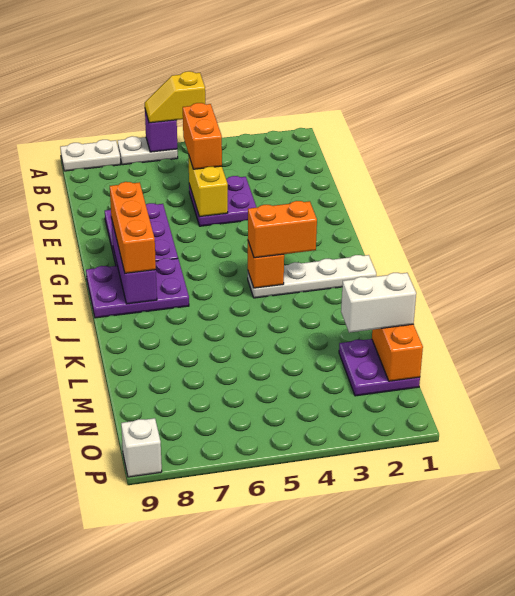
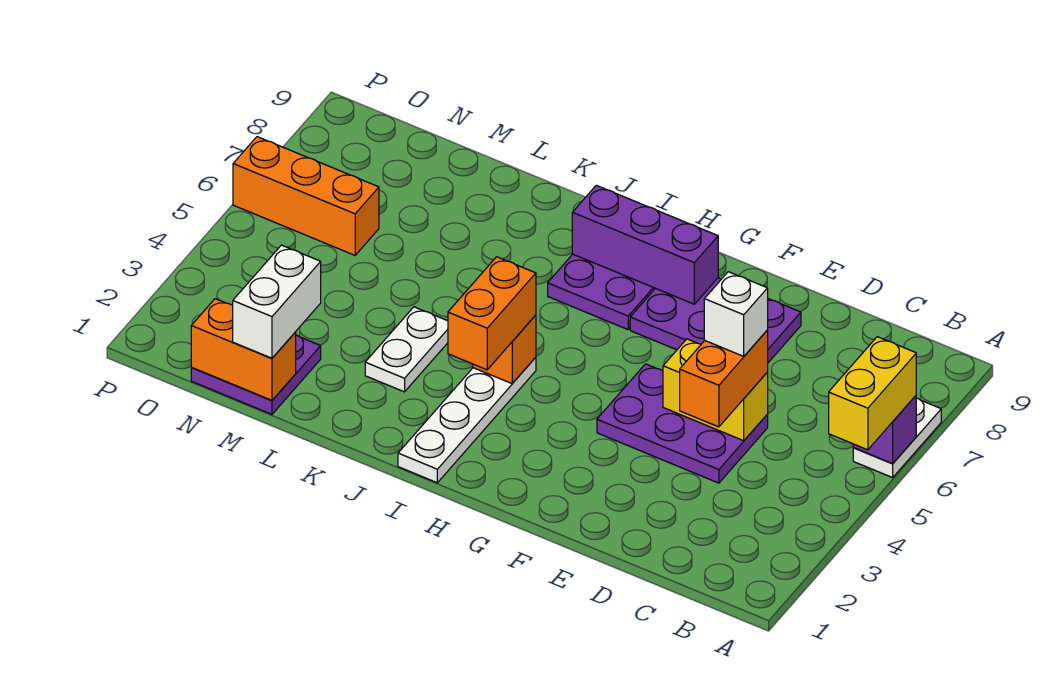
yellow slope A5:A6 level 3 top 5 -> yellow brick A5:A6 level 3
white plate A8:A9 level 1 -> white plate K3:K4 level 1
orange brick C5:D5 level 3 -> orange brick D4:D5 level 3
purple plate D4:E5 level 1 -> purple plate D4:F5 level 1
orange brick G8:I8 level 3 -> orange brick N6:P6 level 1
white brick P9 level 1 -> white brick D5 level 4

